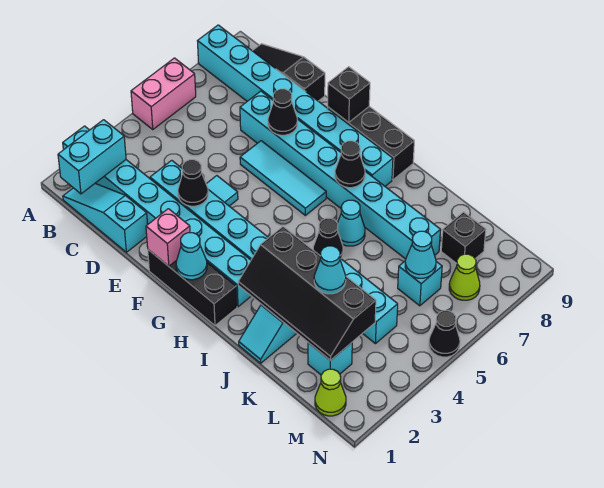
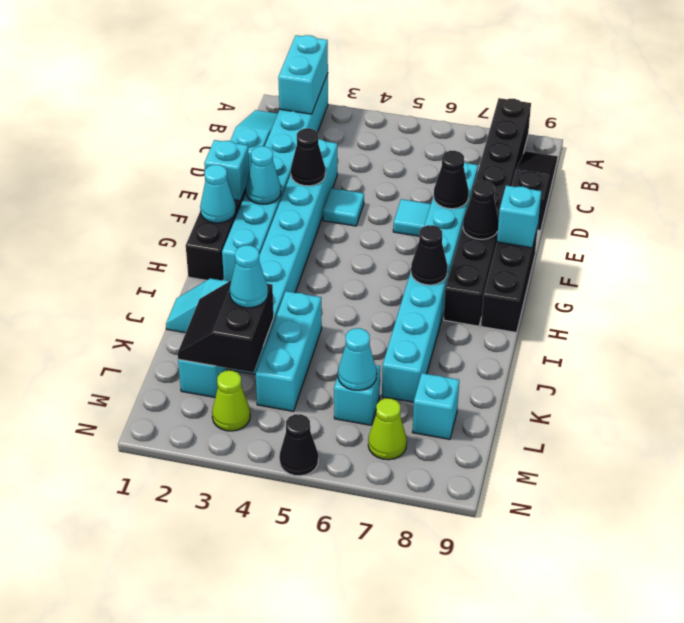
pink brick A5:A6 level 1 -> none
cyan brick A8:H8 level 1 -> black brick A8:H8 level 1
cyan brick B1:B2 level 2 -> cyan brick A2:B2 level 2
cyan tile E6:G6 level 1 -> cyan tile E6 level 1
pink brick F1 level 2 -> cyan brick F1 level 2
black brick F9 level 2 -> cyan brick F9 level 2
black slope I2:L3 level 2 top 3 -> black slope K2:L3 level 2 top 3
black cone I5 level 1 -> black cone F8 level 2
cyan cone I6 level 1 -> cyan cone F2 level 2
black brick L8 level 1 -> cyan brick L8 level 1
lime cone M1 level 1 -> lime cone M3 level 1

